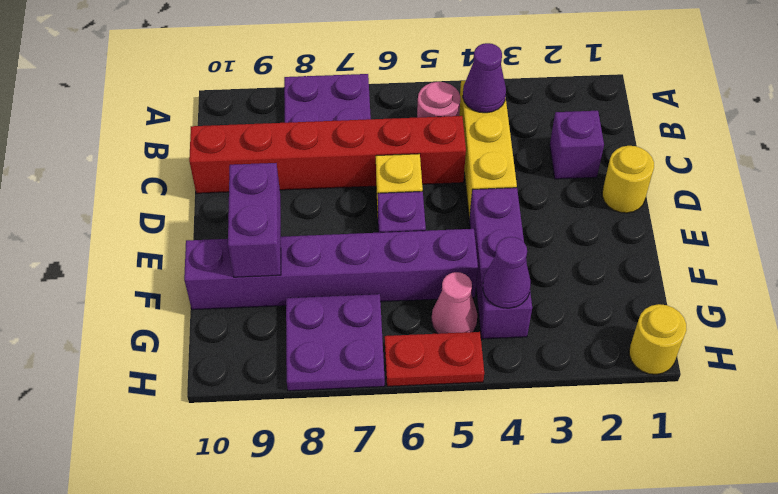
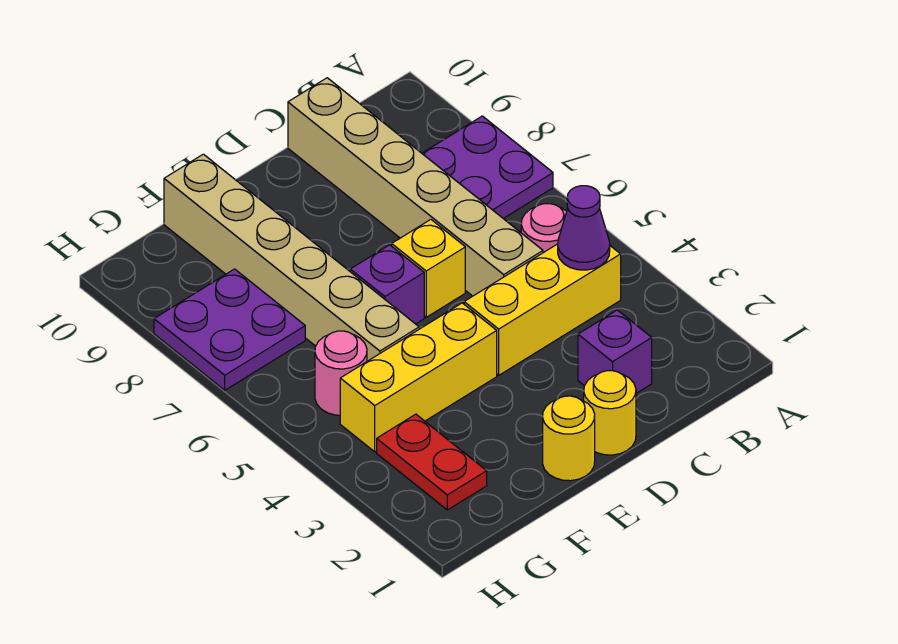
red brick C5:C10 level 1 -> tan brick C5:C10 level 1
purple brick E4:G4 level 1 -> yellow brick E4:G4 level 1
purple brick E9:F9 level 2 -> none
purple brick F5:F10 level 1 -> tan brick F5:F10 level 1
purple cone G4 level 2 -> none
pink cone G5 level 1 -> pink round brick G5 level 1
yellow round brick H1 level 1 -> yellow round brick E1 level 1
red plate H5:H6 level 1 -> red plate G2:G3 level 1

